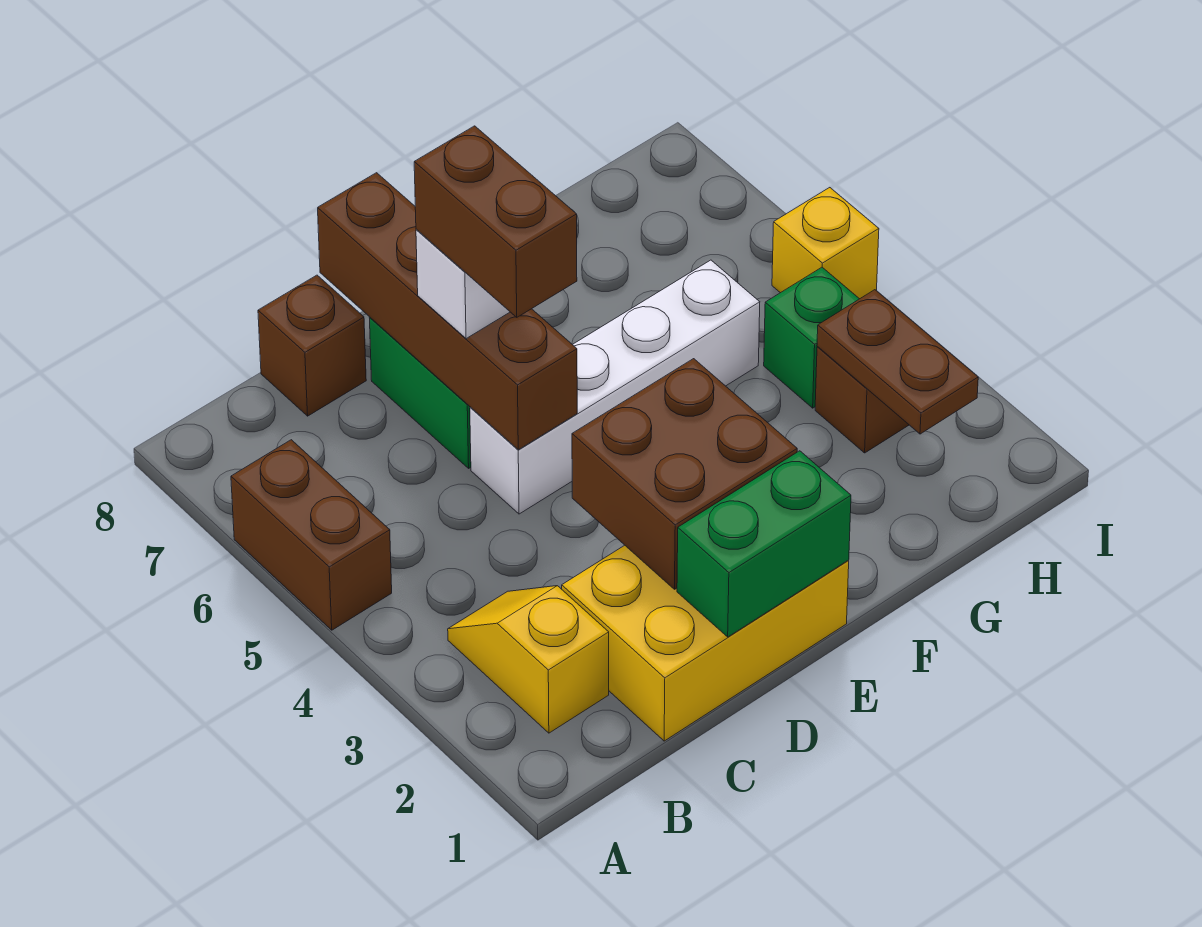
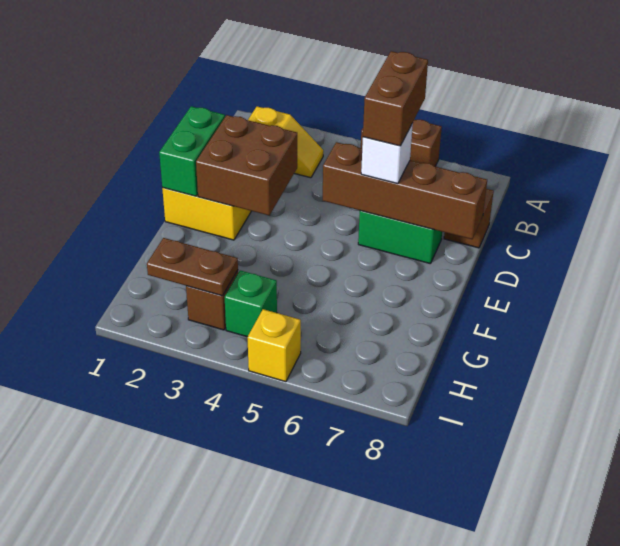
white brick D5:G5 level 1 -> none
brown brick D5:D6 level 4 -> brown brick C6:D6 level 4

